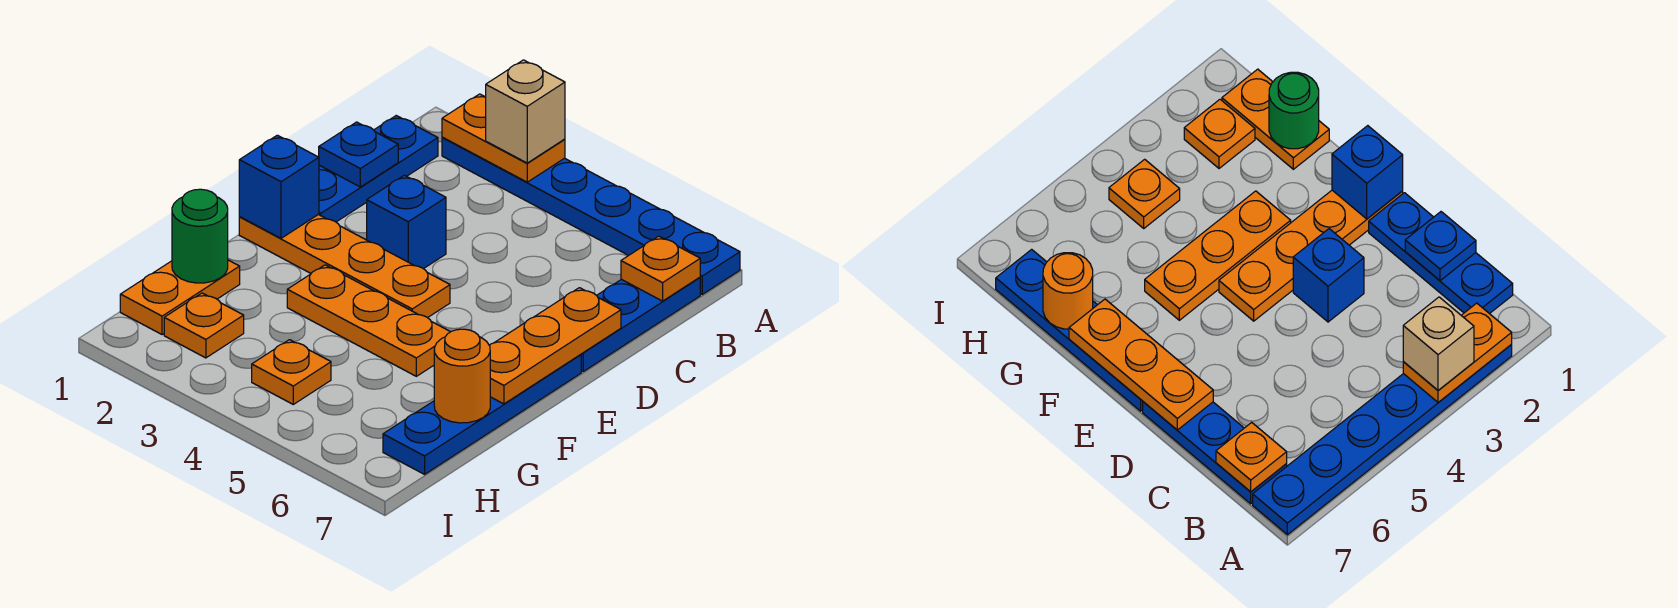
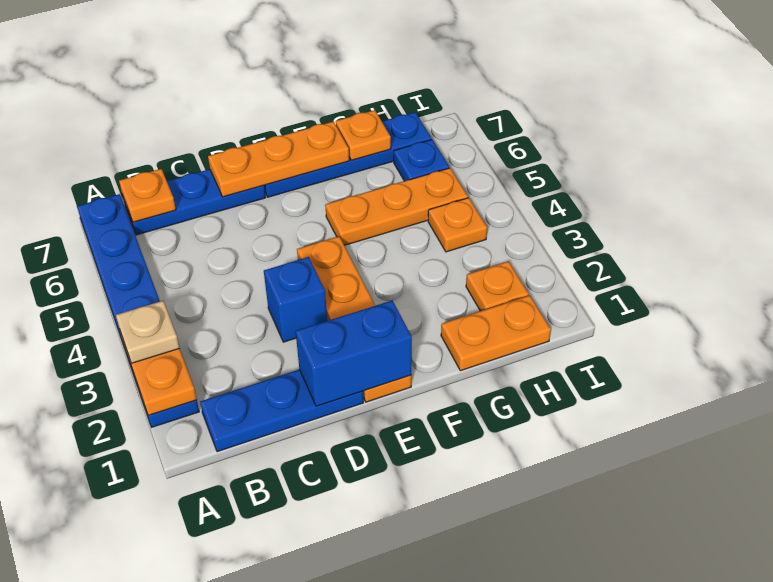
tan brick A3 level 3 -> tan plate A3 level 3
blue plate C1 level 2 -> blue plate H6 level 1
blue brick E1 level 2 -> blue brick D1:E1 level 2
orange plate F3:F5 level 1 -> orange plate F5:H5 level 1
green round brick G1 level 2 -> none
orange round brick G7 level 2 -> orange plate G7 level 2

